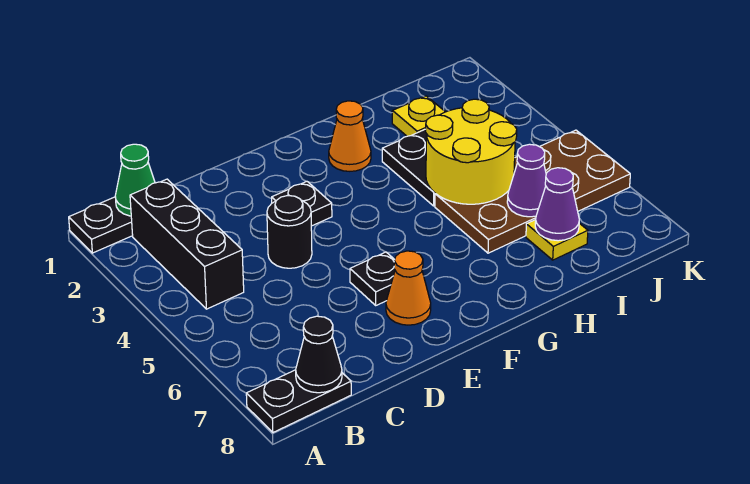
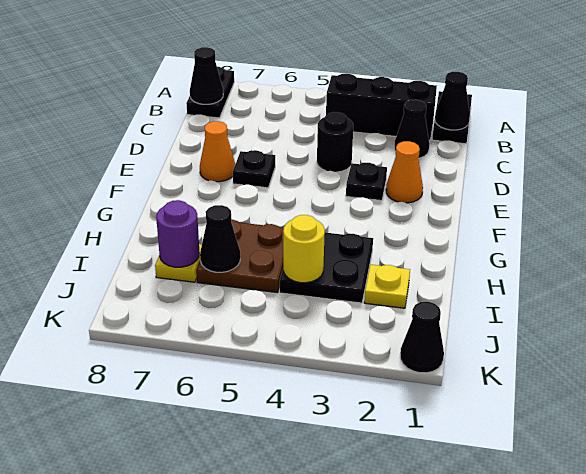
green cone B1 level 2 -> black cone B1 level 2
none -> black cone C2 level 1
orange cone G2 level 1 -> orange cone E2 level 1
yellow round brick H4:I5 level 2 -> yellow round brick I4 level 2
brown plate H5:K6 level 1 -> brown plate H5:I6 level 1
purple cone I6 level 2 -> black cone I6 level 2
purple cone I7 level 2 -> purple round brick I7 level 2
none -> black cone K1 level 1

